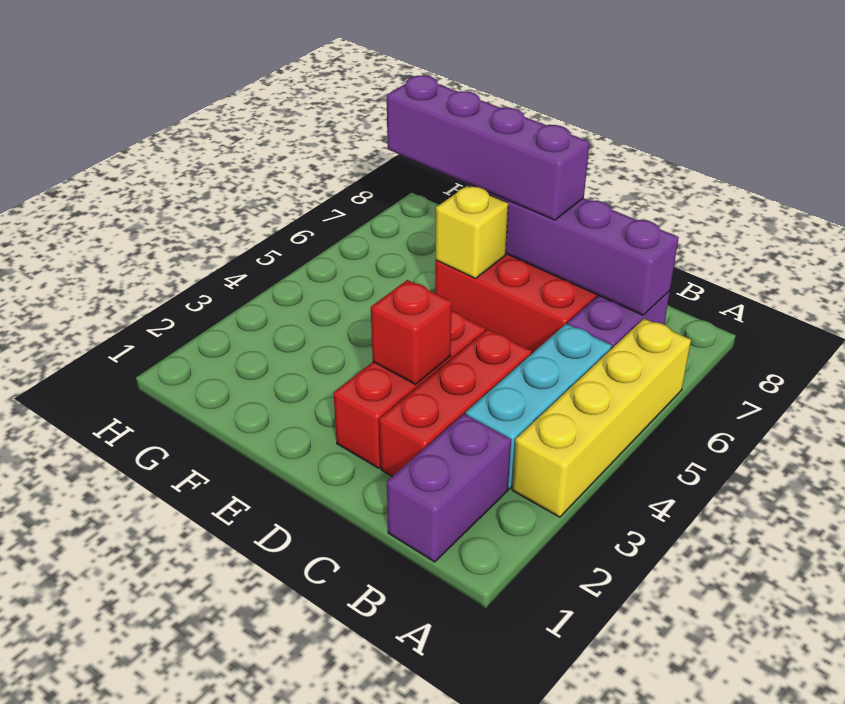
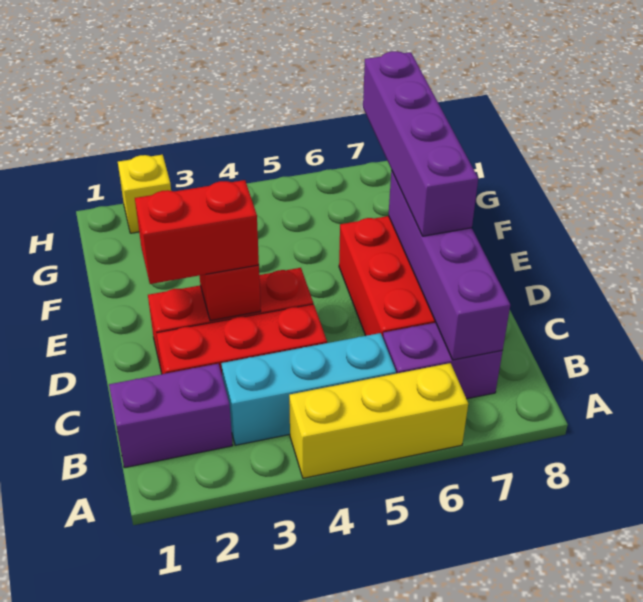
yellow brick A3:A6 level 1 -> yellow brick A4:A6 level 1
none -> red brick D2:D3 level 3
yellow brick E6 level 2 -> yellow brick H2 level 1

